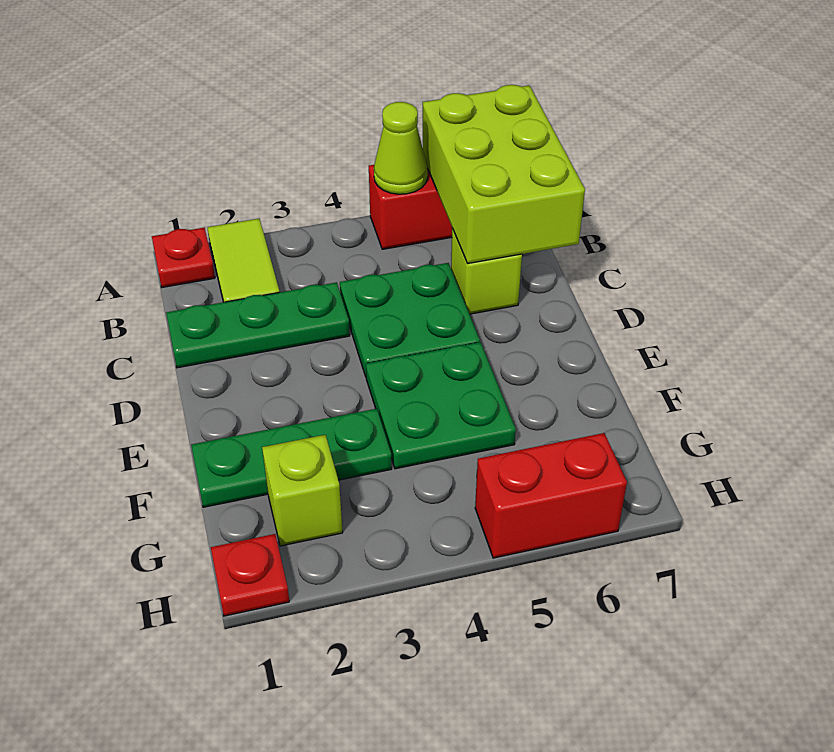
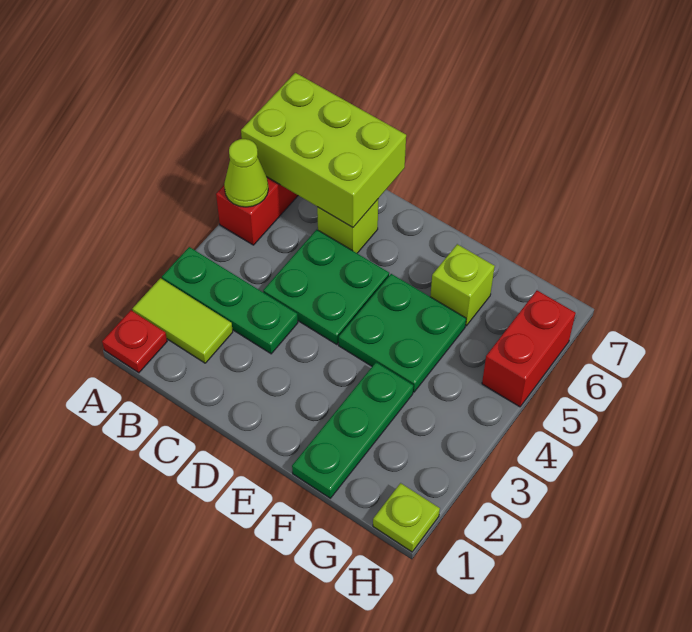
green plate C1:C3 level 1 -> green plate A3:C3 level 1
lime brick G2 level 1 -> lime brick F6 level 1
red plate H1 level 1 -> lime plate H1 level 1

